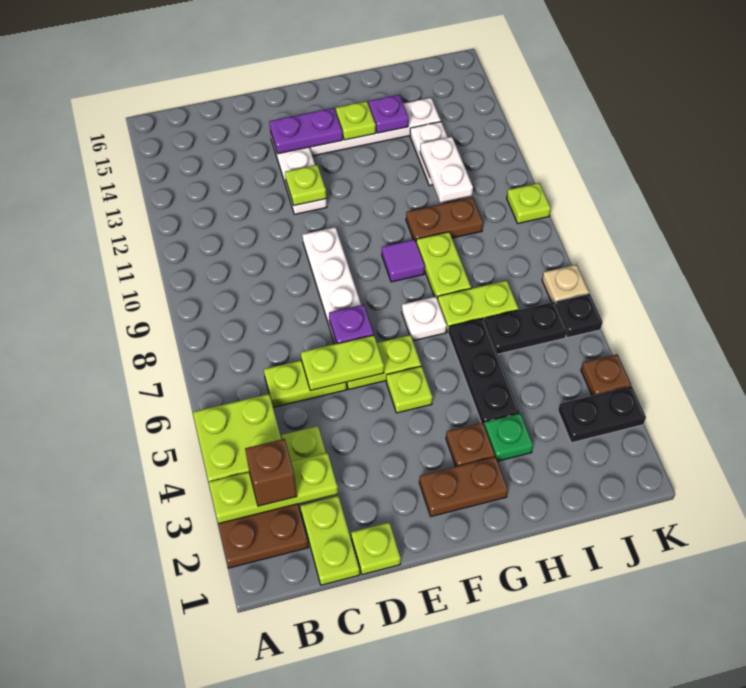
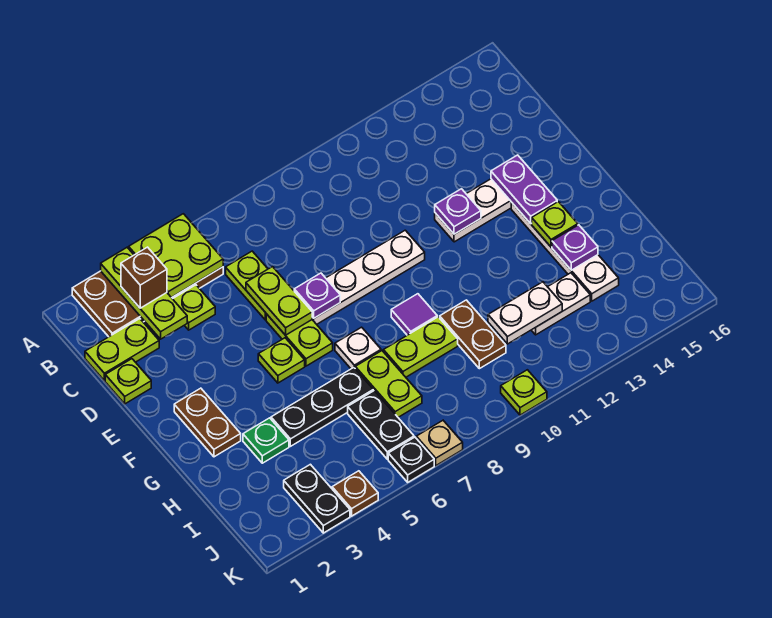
lime plate E12 level 2 -> purple plate E12 level 2
brown plate G3 level 1 -> none

